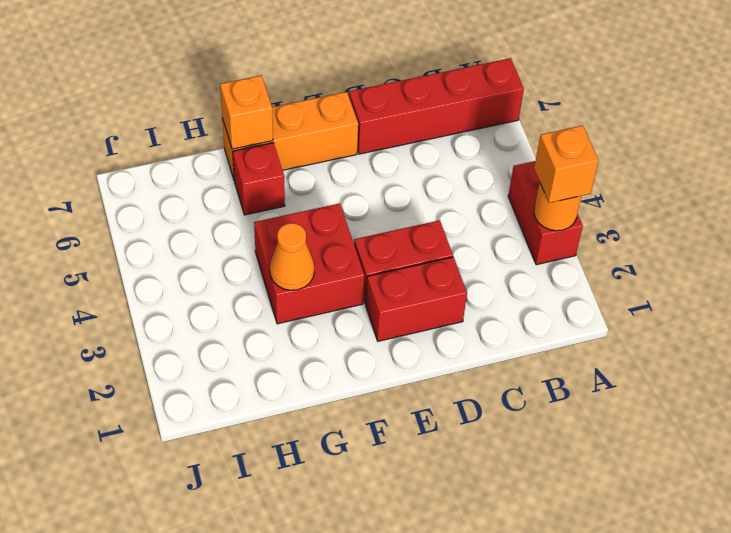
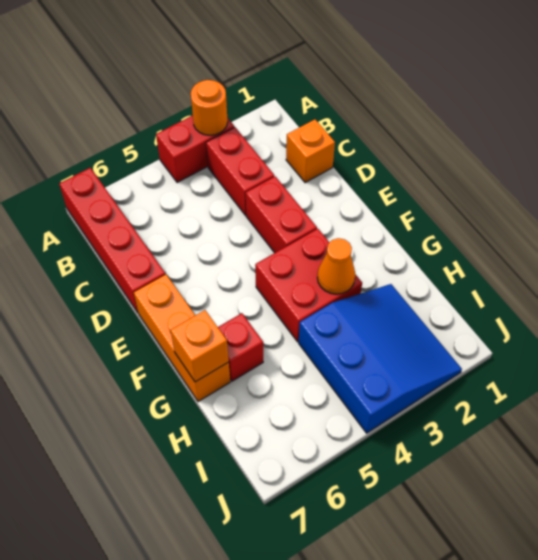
orange brick A3 level 3 -> orange brick C1 level 1
red brick D2:E2 level 1 -> red brick B3:C3 level 1
none -> blue slope H2:J4 level 1 top 4

